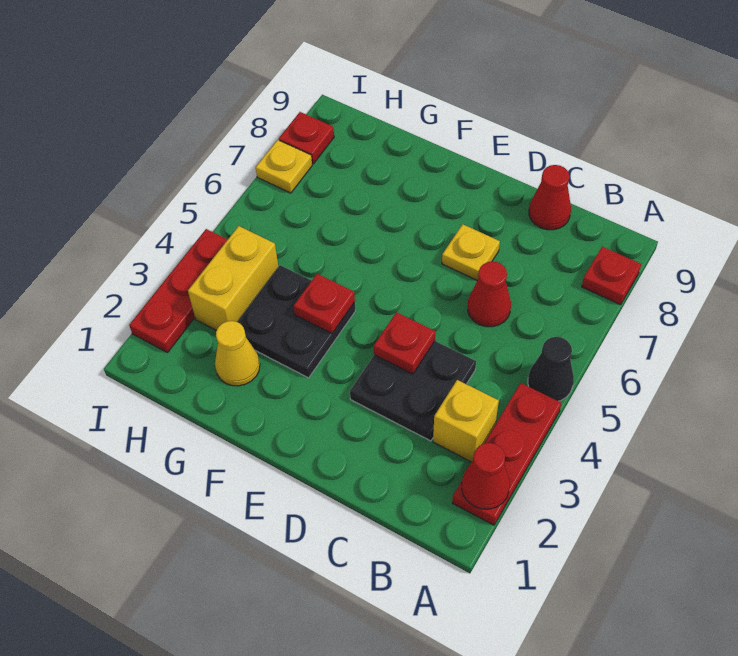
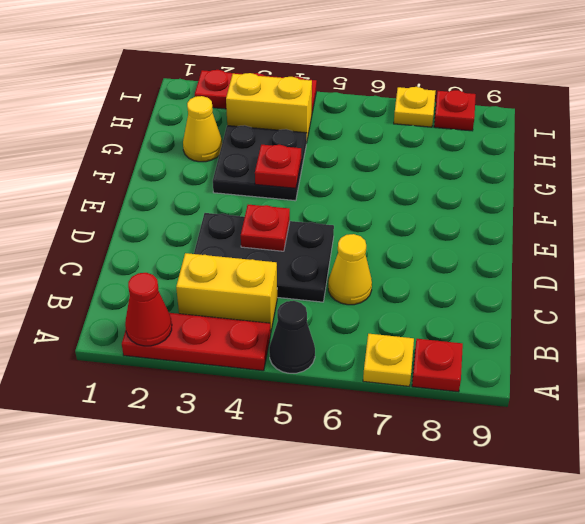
yellow brick B3 level 1 -> yellow brick B3:B4 level 1
black plate C3:D4 level 1 -> black plate C3:D5 level 1
red cone C6 level 1 -> yellow cone C6 level 1
red cone C9 level 1 -> none
yellow plate D7 level 1 -> yellow plate A7 level 1

